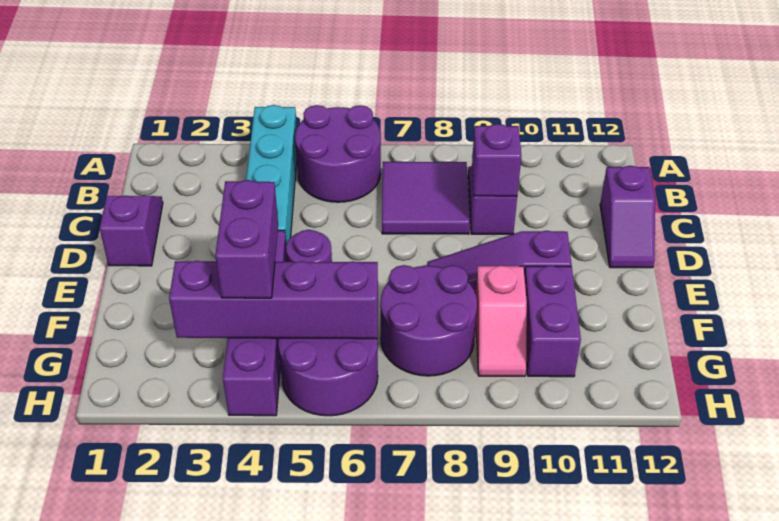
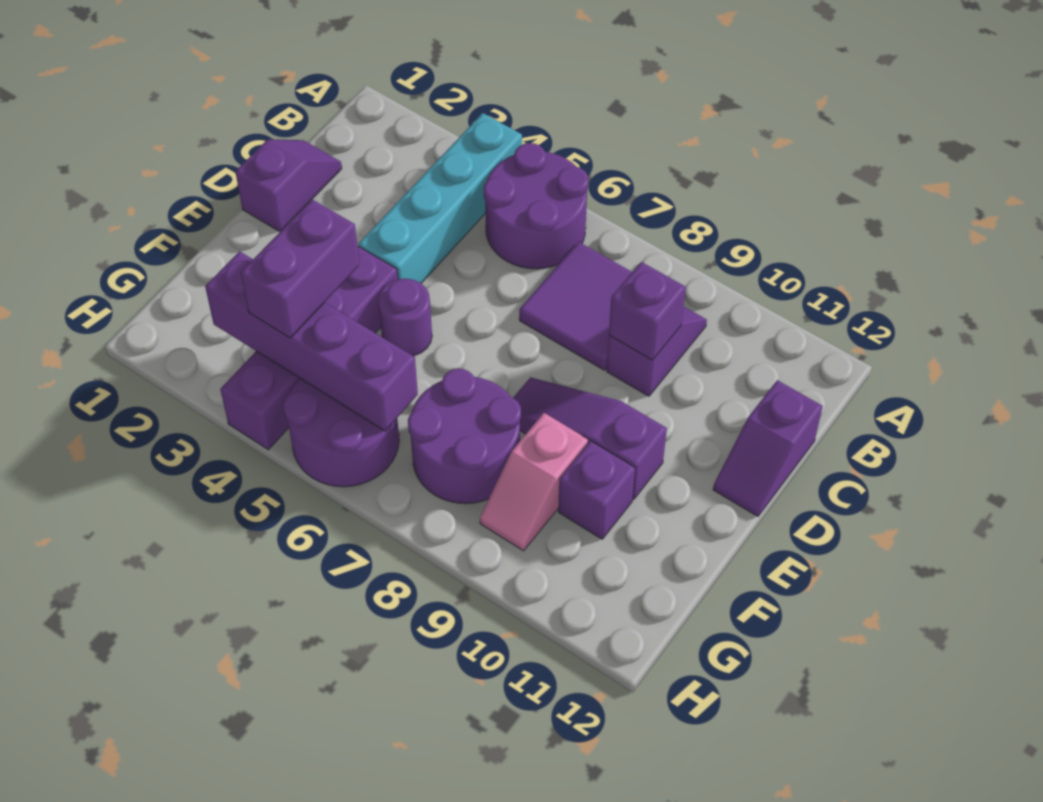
purple brick F10:G10 level 1 -> purple brick F10 level 1

